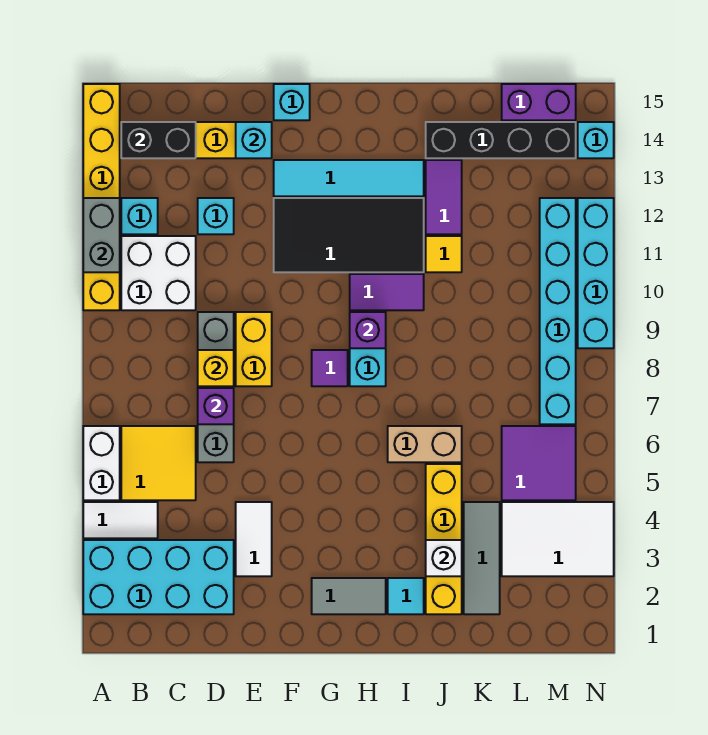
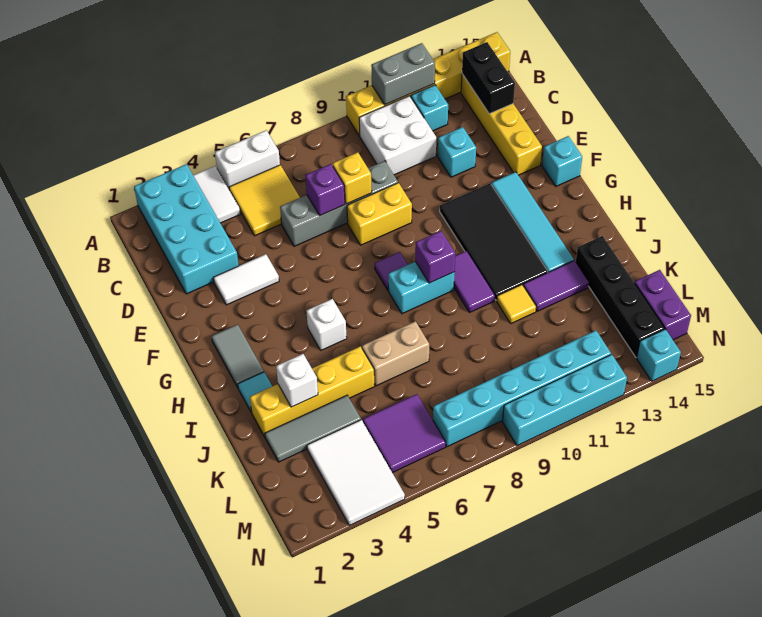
cyan brick E14 level 2 -> none
none -> white brick H5 level 1
tan brick I6:J6 level 1 -> tan brick J6:J7 level 1

